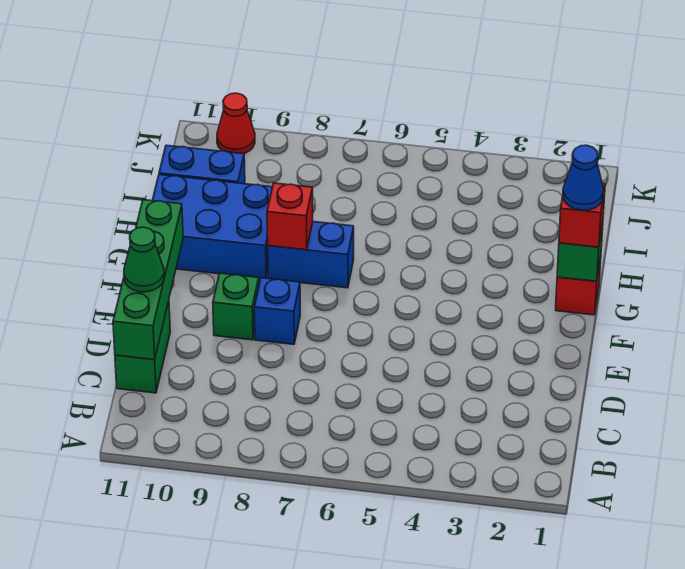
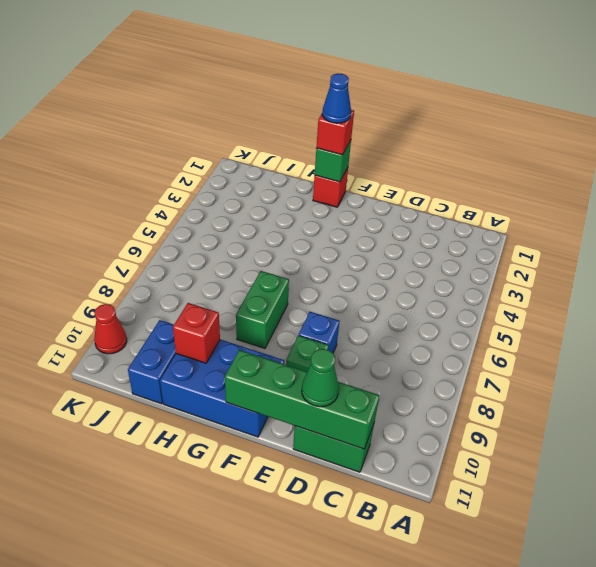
blue brick G7:G8 level 1 -> green brick G7:G8 level 1
red brick G8 level 2 -> red brick H10 level 2
blue brick G9:H11 level 1 -> blue brick F10:H11 level 1

